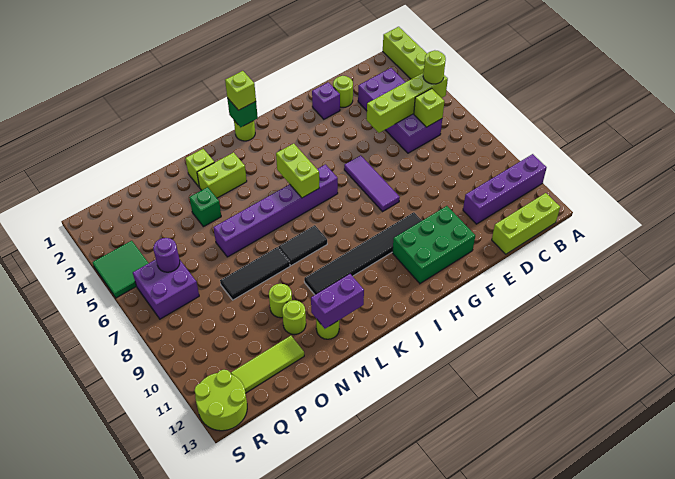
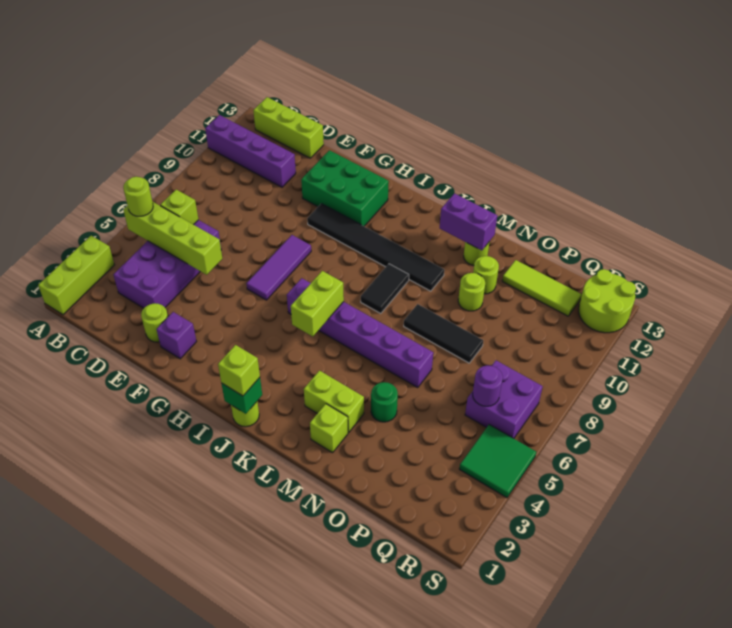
black tile K8:L8 level 1 -> black tile K8:K9 level 1
green brick N4 level 1 -> green round brick N4 level 1

